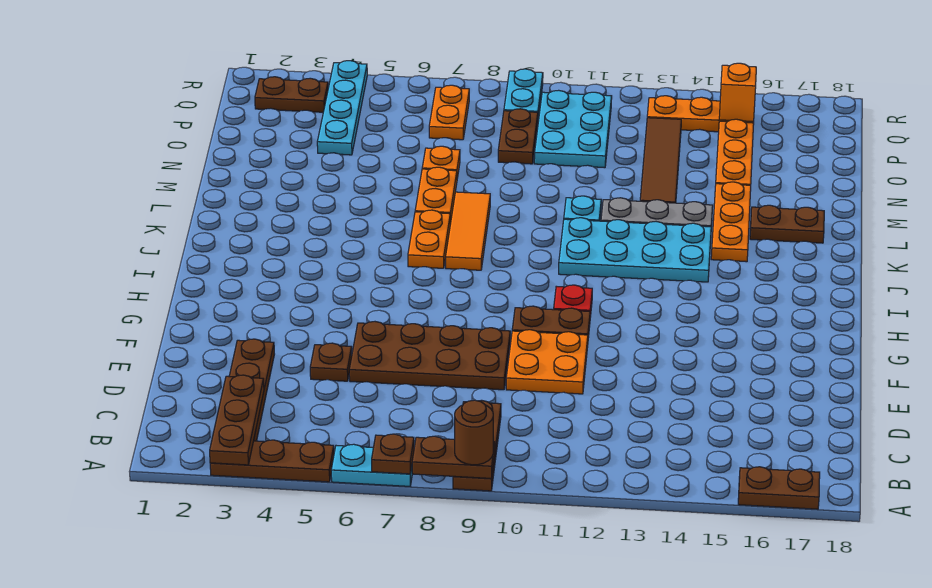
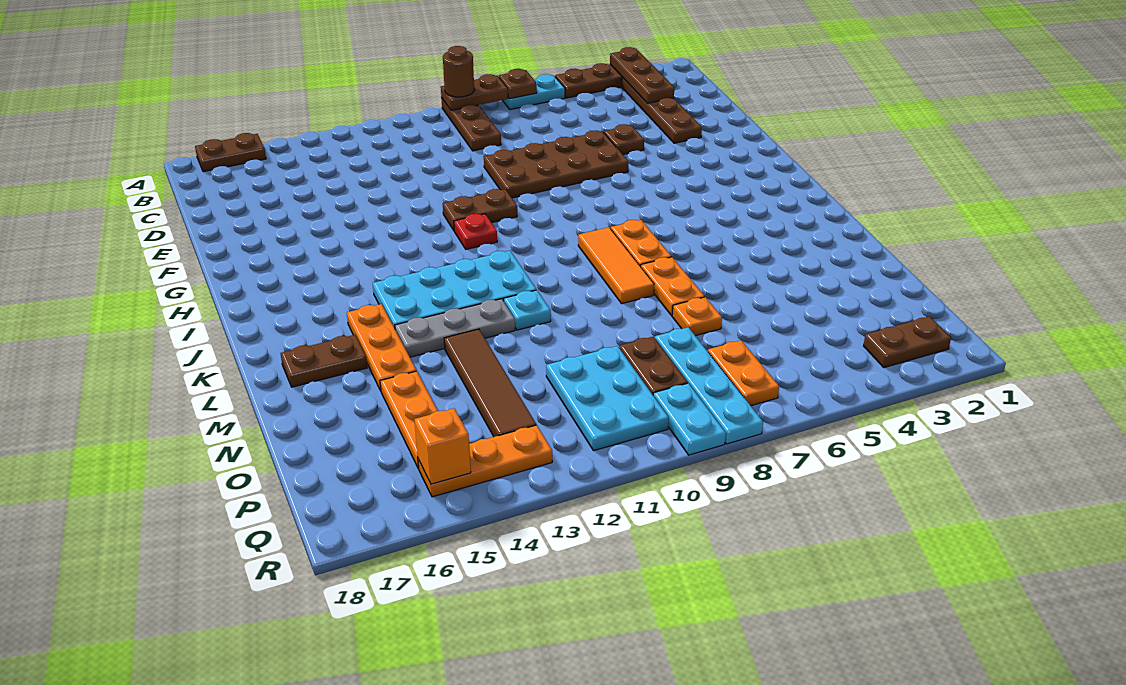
orange plate E10:F11 level 1 -> none
cyan plate O4:R4 level 1 -> cyan plate O8:R8 level 1

